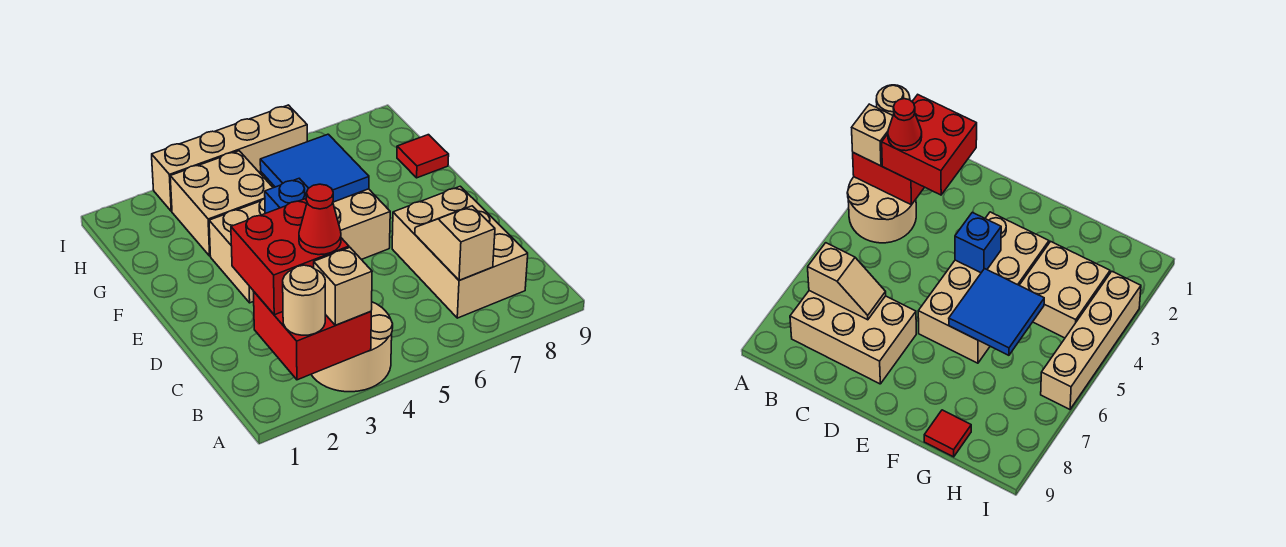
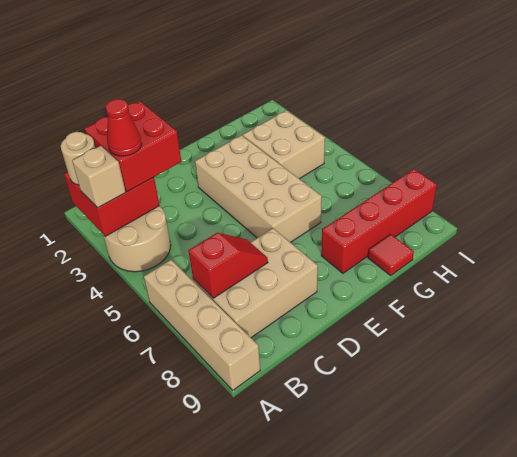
tan slope B7:C7 level 2 top B -> red slope B7:C7 level 2 top B
blue brick E4 level 2 -> none
blue tile F5:G6 level 2 -> none
none -> red brick F8:I8 level 1
tan brick I3:I6 level 1 -> tan brick A6:A9 level 1

